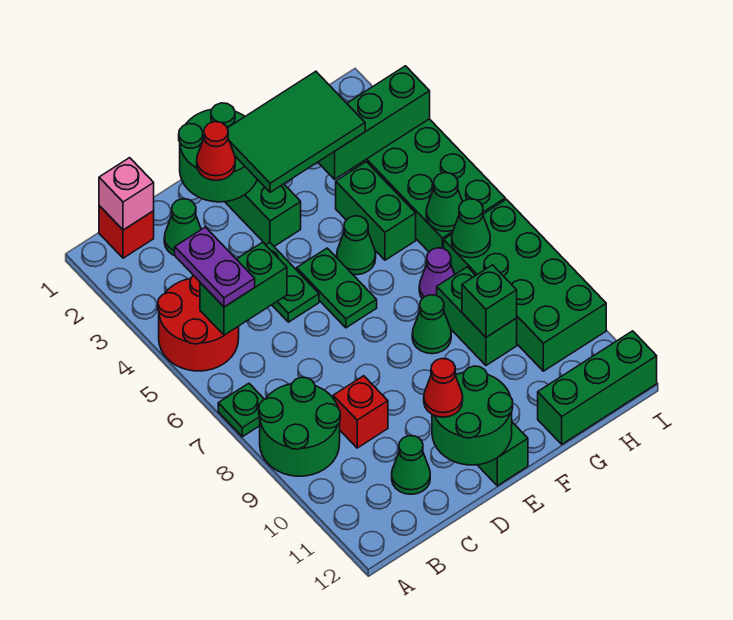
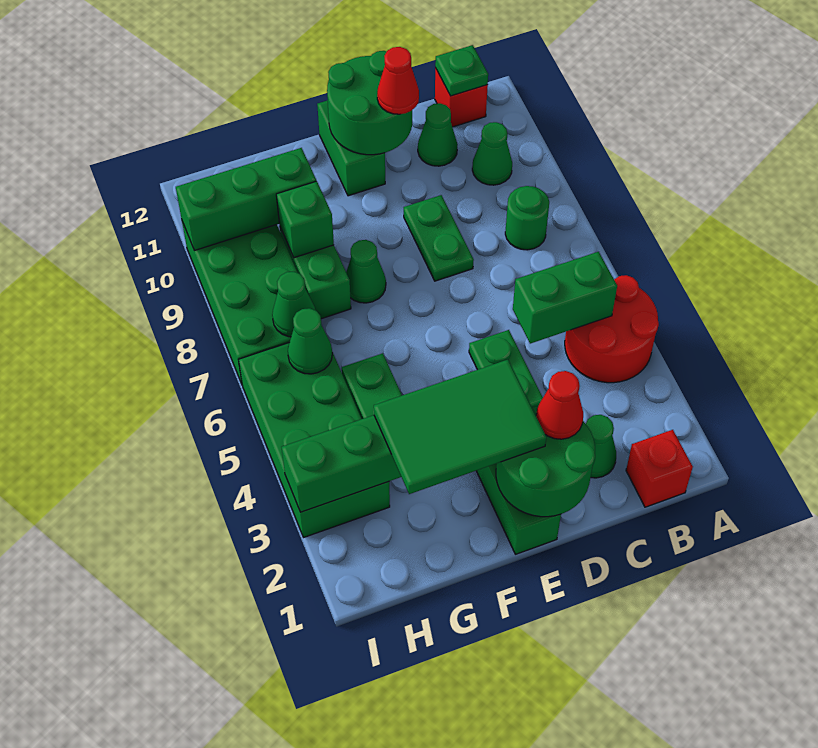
green plate A7 level 1 -> green plate B12 level 2
green round brick A8:B9 level 1 -> green round brick B8 level 1
pink brick B1 level 2 -> none
purple plate B4:B5 level 3 -> none
red brick C9 level 1 -> red brick B12 level 1
green plate E5:E6 level 1 -> green plate D8:D9 level 1
green cone F5 level 1 -> green cone B10 level 1
purple cone G7 level 1 -> none
green brick G12:I12 level 1 -> green brick G10:I10 level 2

